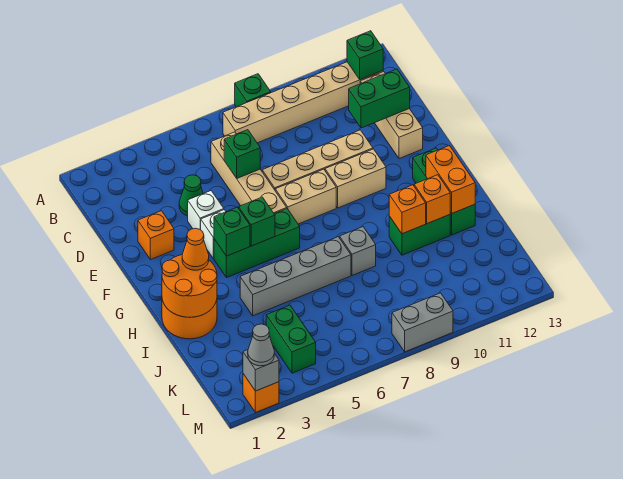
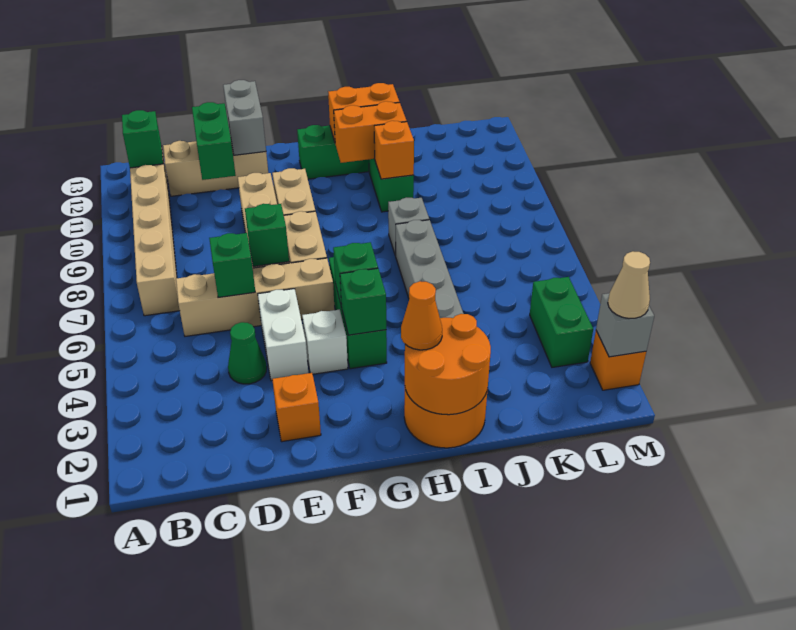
green brick A8 level 1 -> green brick E7 level 2
white brick E4 level 1 -> white brick E4:E5 level 1
orange brick I11 level 2 -> orange brick H11:I11 level 2
green brick K4:L4 level 1 -> green brick L3:L4 level 1
grey cone M2 level 3 -> tan cone M2 level 3
grey brick M8:M9 level 1 -> grey brick E12:E13 level 2

